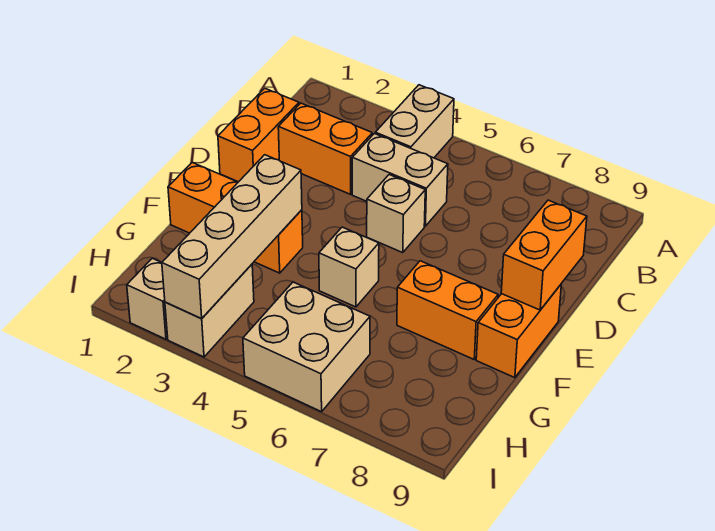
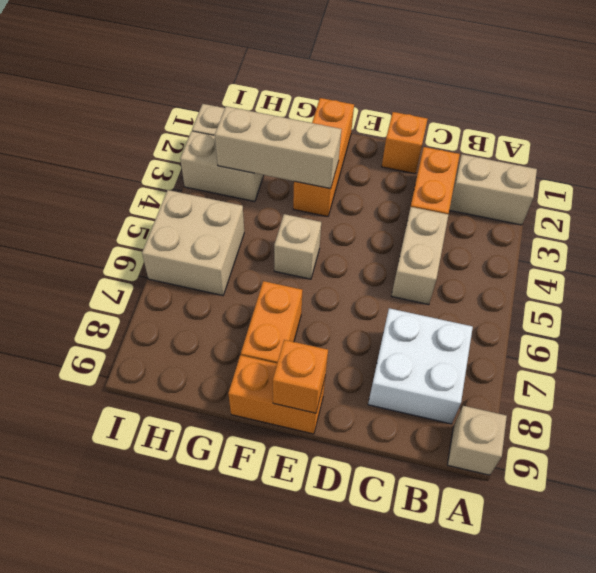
tan brick A4:B4 level 1 -> tan brick A2:B2 level 1
none -> white brick B7:C8 level 1
orange brick C1:D1 level 1 -> orange brick D1 level 1
tan brick D5 level 1 -> tan brick A9 level 1
orange brick D9:E9 level 2 -> orange brick E9 level 2
tan brick F3:I3 level 2 -> tan brick F3:H3 level 2

